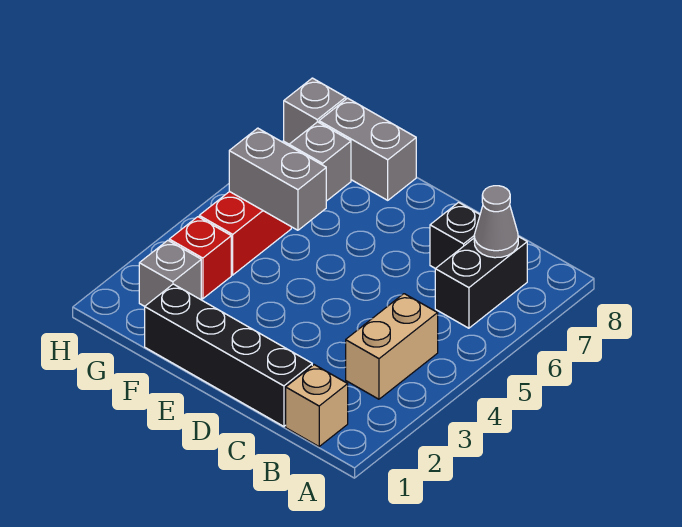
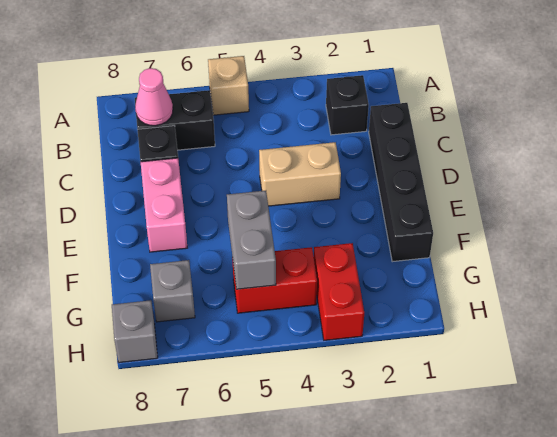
tan brick B1 level 1 -> tan brick A5 level 1
none -> black brick B2 level 1
tan brick B3:B4 level 1 -> tan brick D3:D4 level 1
grey cone B7 level 2 -> pink cone B7 level 2
none -> pink brick D7:E7 level 1
grey brick F8:G8 level 1 -> none
grey brick G2 level 1 -> none
red brick G3 level 1 -> red brick G3:H3 level 1

